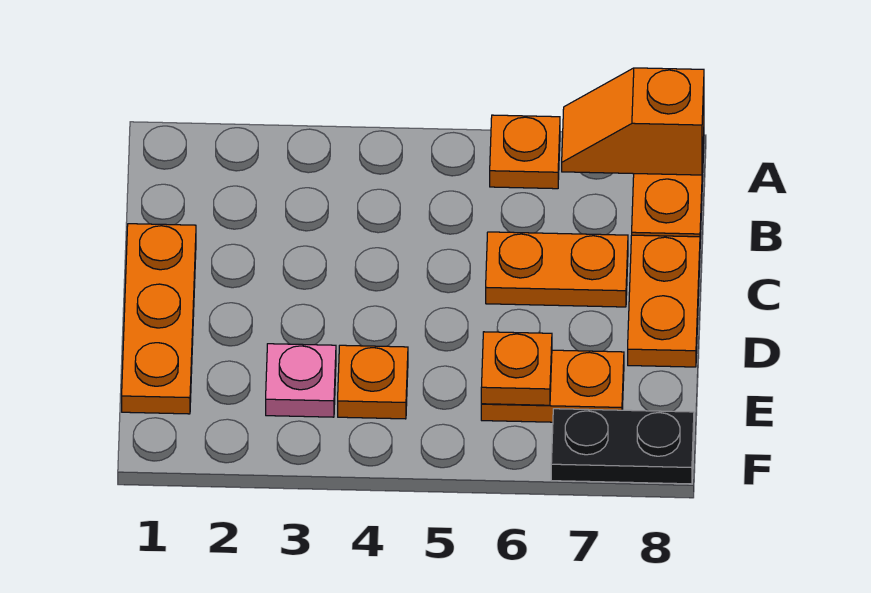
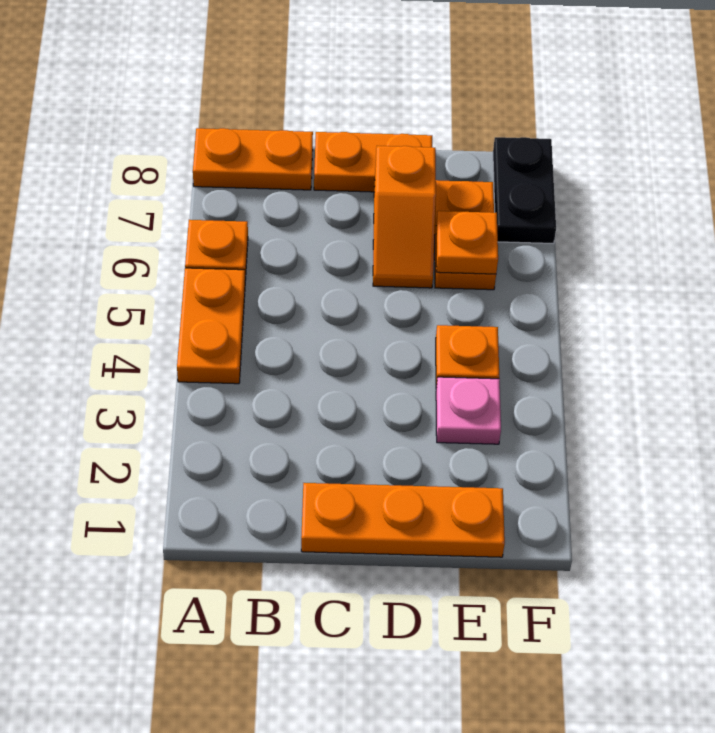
orange slope A7:A8 level 2 top 8 -> orange slope D6:D7 level 1 top 7
orange plate C6:C7 level 1 -> orange plate A4:A5 level 1

